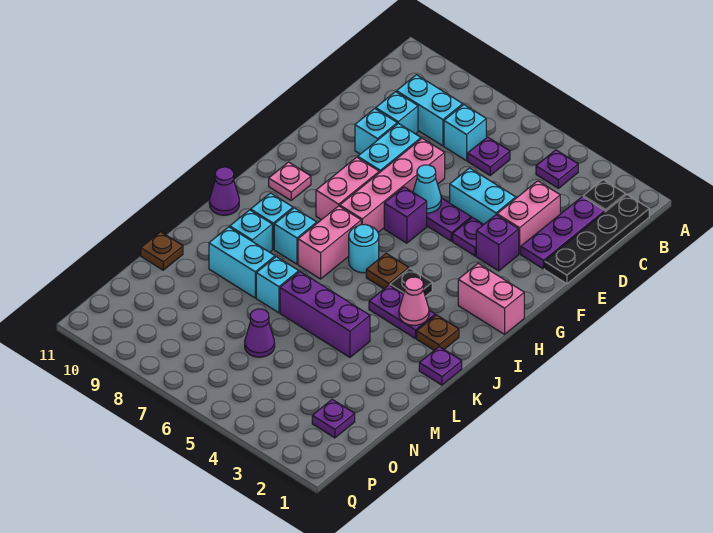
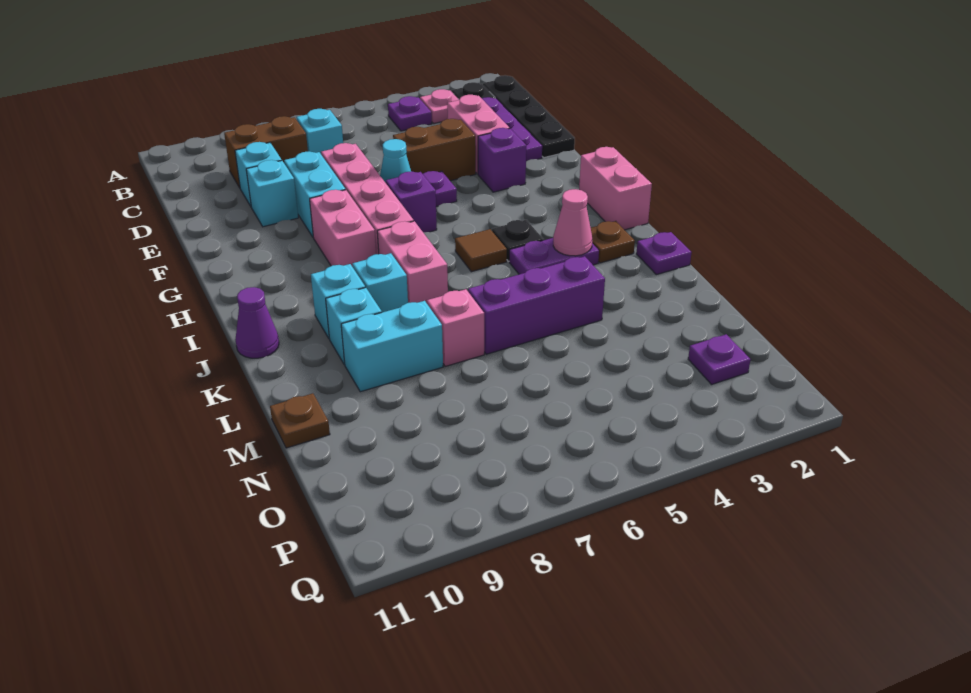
purple plate C6 level 1 -> none
cyan brick C8:C9 level 1 -> brown brick C8:C9 level 1
cyan brick E4:E5 level 1 -> brown brick E4:E5 level 1
purple plate F4 level 1 -> none
pink brick H1:H2 level 1 -> pink brick H1:I1 level 1
pink plate H10 level 1 -> pink plate B3 level 1
brown plate I5 level 1 -> brown tile I5 level 1
cyan round brick I6 level 1 -> none
cyan brick L7 level 1 -> pink brick L7 level 1
purple cone N6 level 1 -> none

